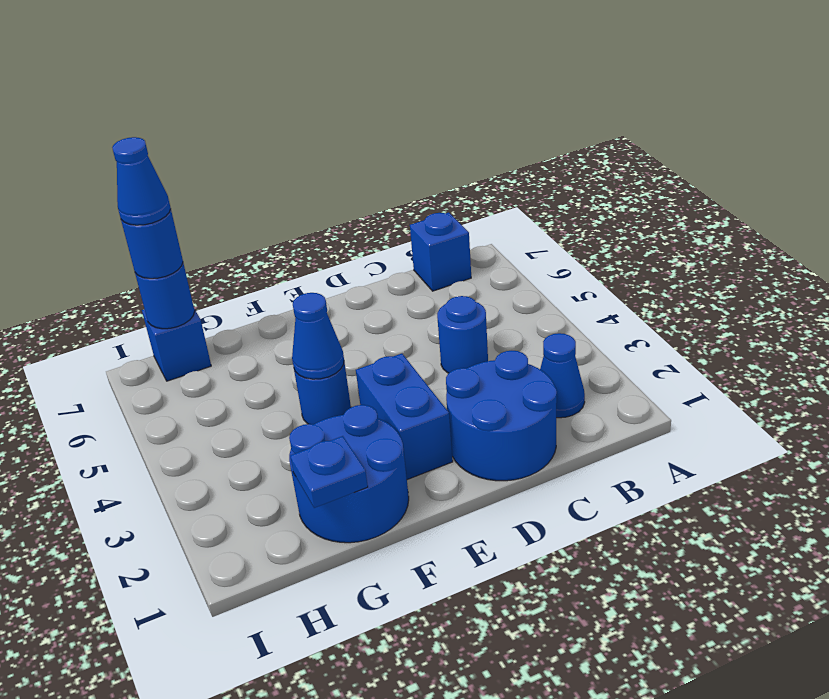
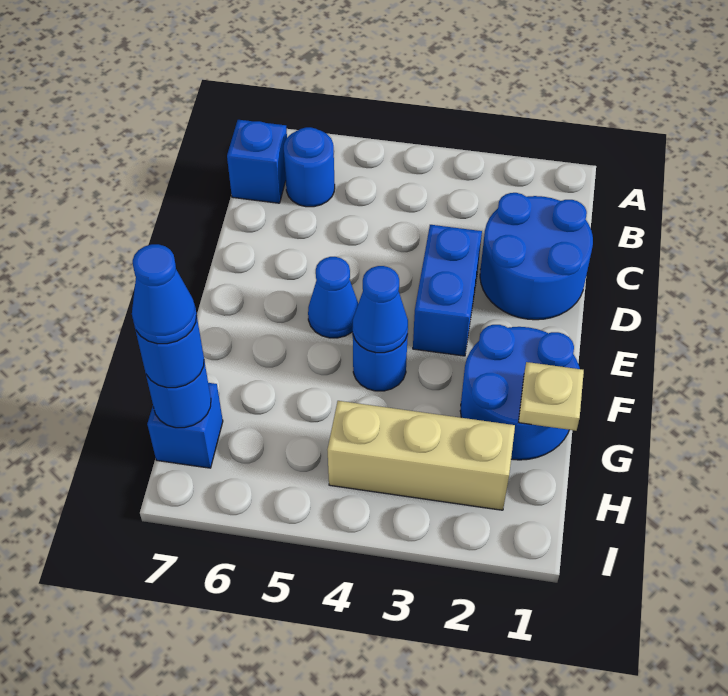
blue cone B2 level 1 -> blue cone E5 level 1
blue round brick C4 level 1 -> blue round brick B6 level 1
blue brick E2:E3 level 1 -> blue brick D3:E3 level 1
blue plate G1 level 2 -> tan plate G1 level 2
none -> tan brick H2:H4 level 1

